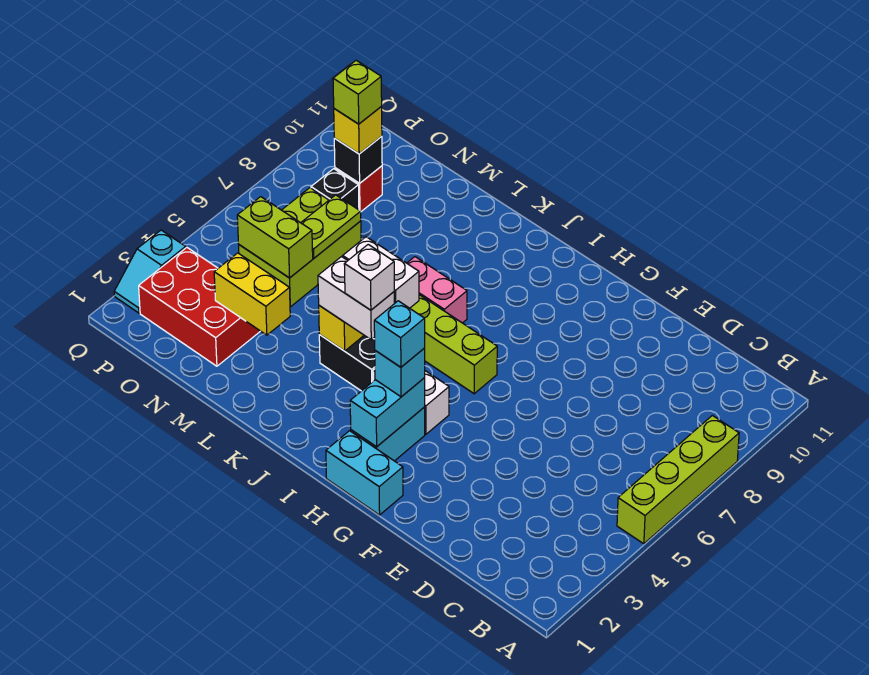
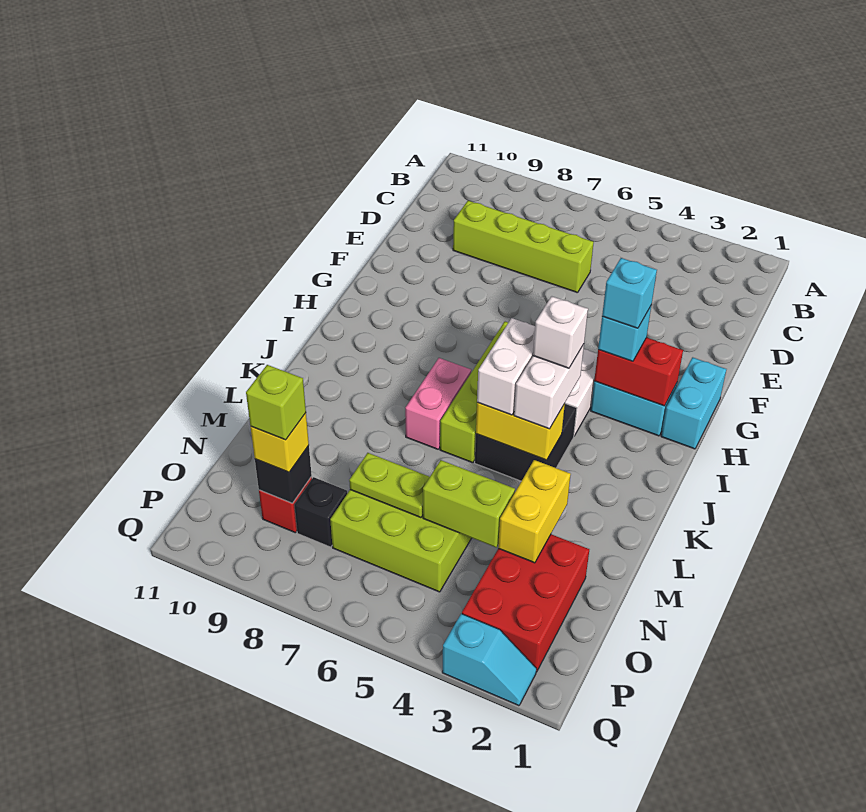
lime brick A5:A8 level 1 -> lime brick D6:D9 level 1
cyan brick H2:H3 level 2 -> red brick H2:H3 level 2
lime brick N5:O5 level 2 -> lime brick N4:N5 level 2

